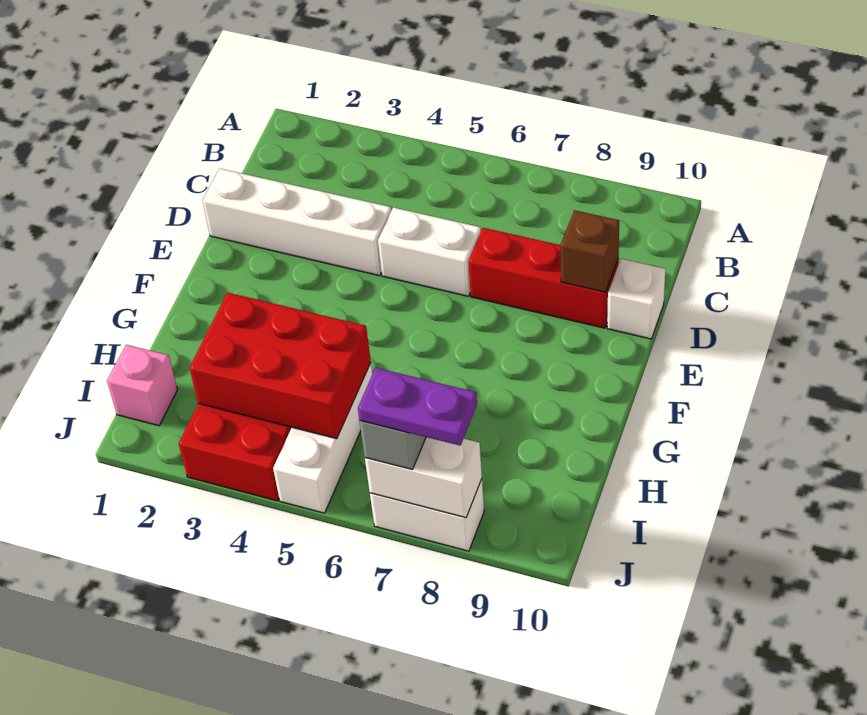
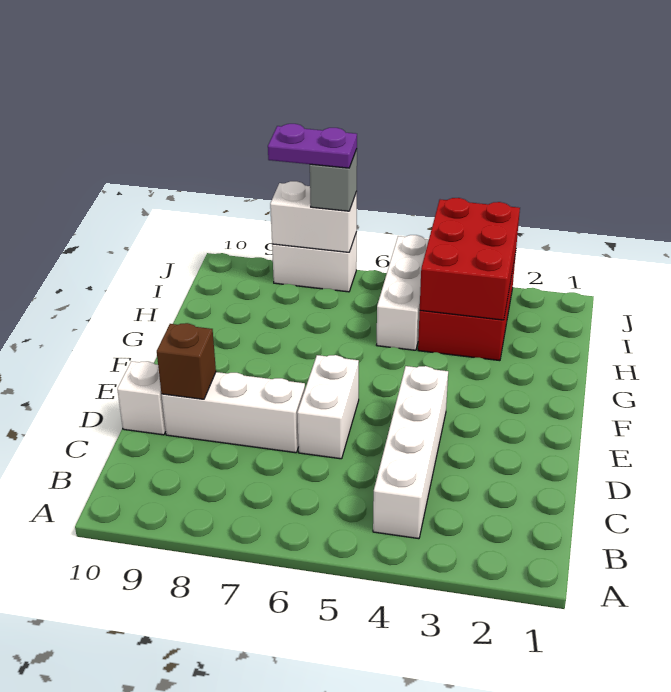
white brick D1:D4 level 1 -> white brick B4:E4 level 1
white brick D5:D6 level 1 -> white brick D6:E6 level 1
red brick D7:D9 level 1 -> white brick D7:D9 level 1
red brick H3:I5 level 2 -> red brick H3:J4 level 2
pink brick I1 level 1 -> none

